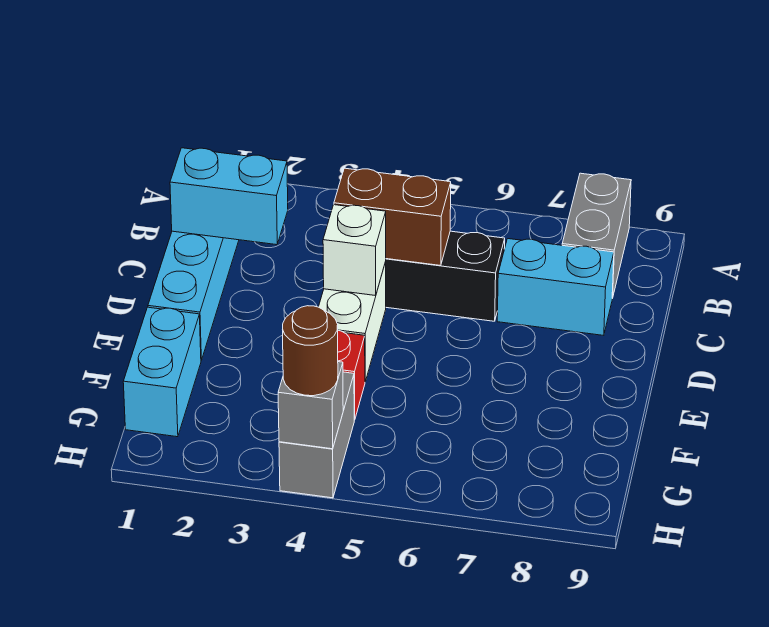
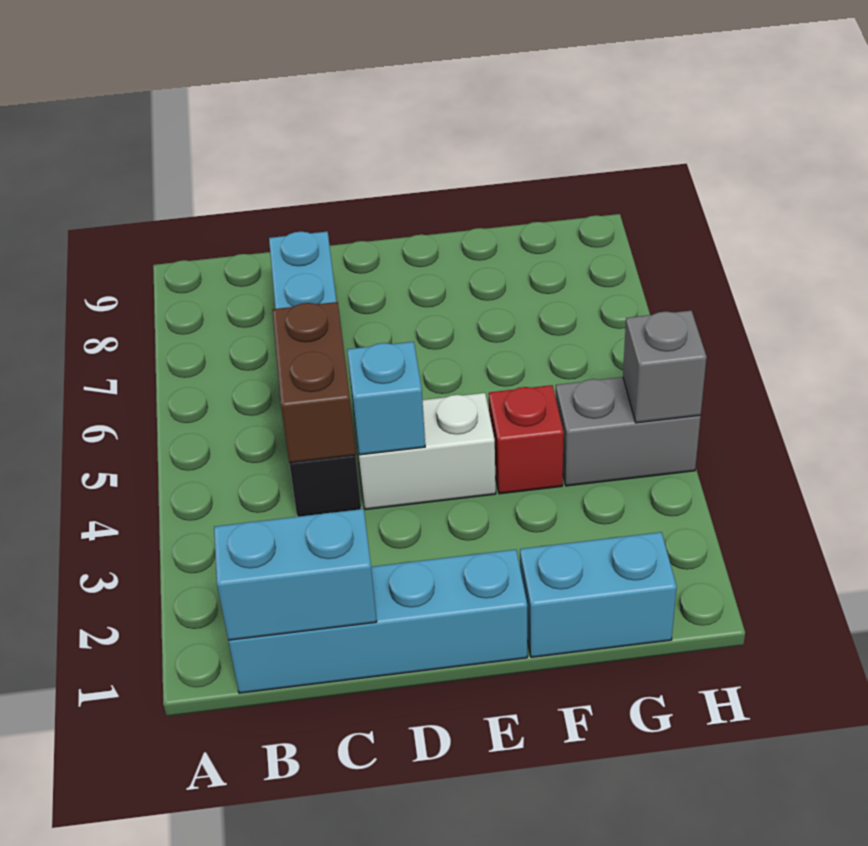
grey brick A8:B8 level 1 -> none
cyan brick C1:C2 level 2 -> cyan brick B1:C1 level 2
white brick D4 level 2 -> cyan brick D4 level 2
brown round brick H4 level 3 -> none

